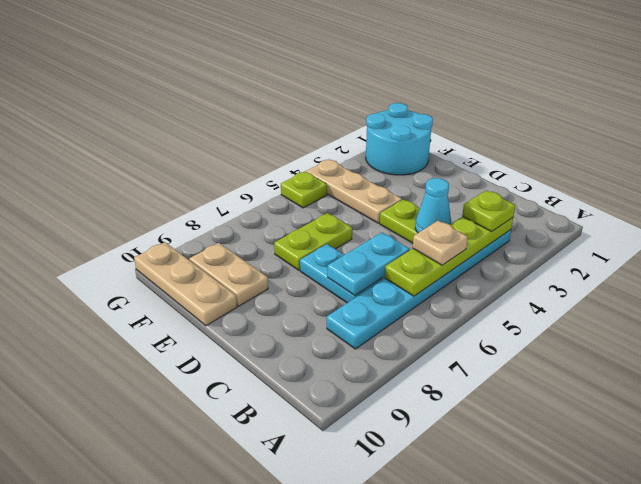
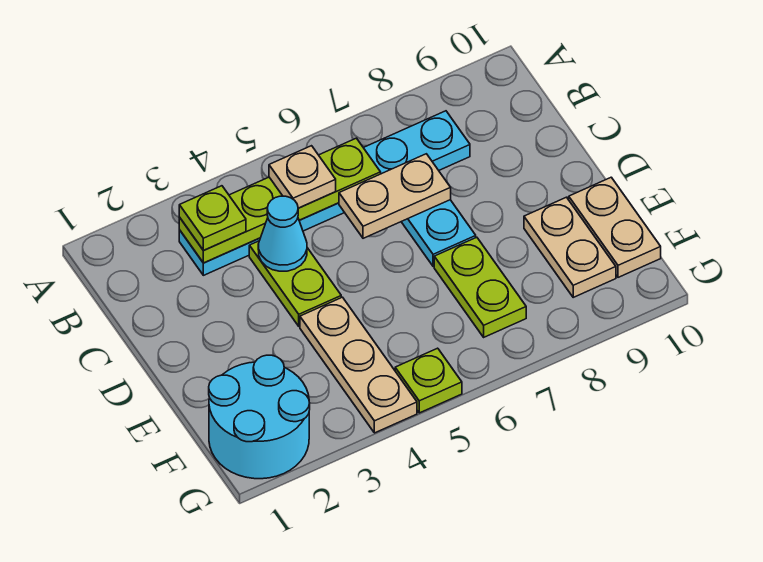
cyan plate C6:C7 level 2 -> tan plate C6:C7 level 2
lime plate E6:E7 level 1 -> lime plate E7:F7 level 1
tan plate E10:G10 level 1 -> tan plate E10:F10 level 1

